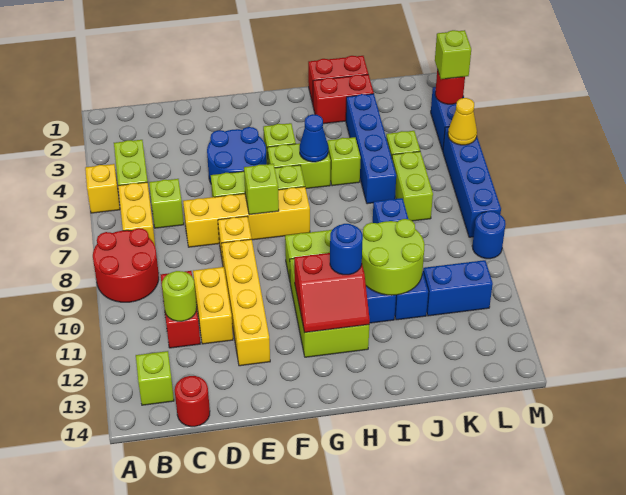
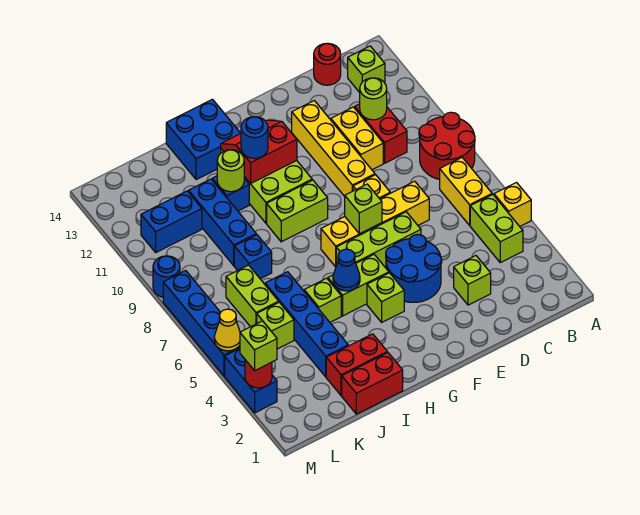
lime brick C6 level 1 -> lime brick D3 level 1
none -> blue brick H13:I14 level 1
lime round brick I10:J11 level 2 -> lime round brick I11 level 2

